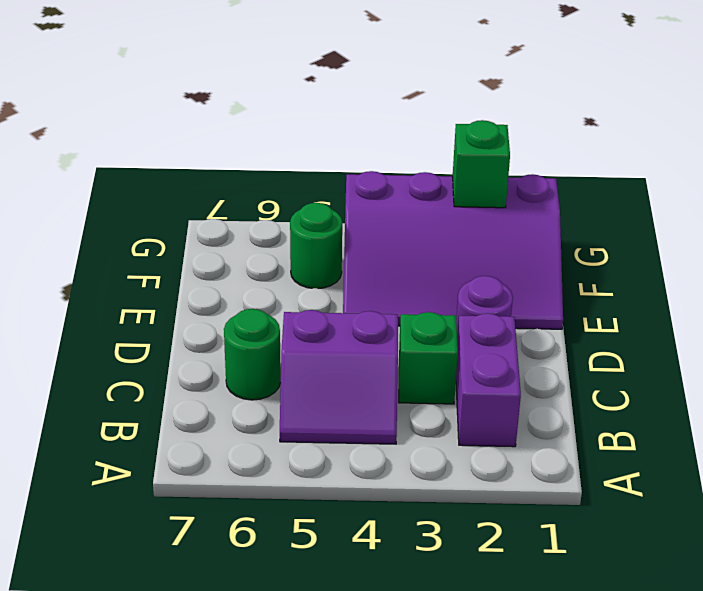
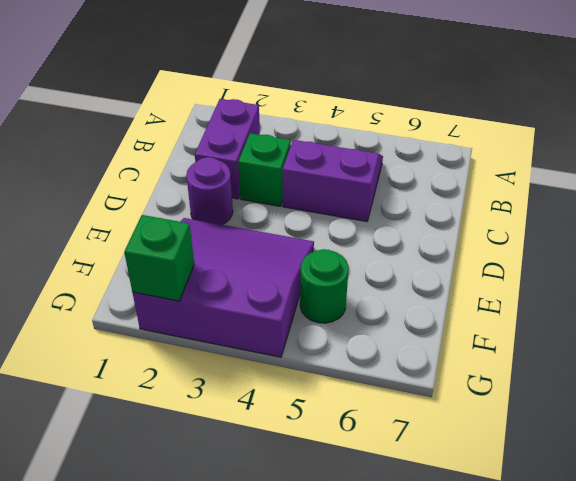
green round brick C6 level 1 -> none
purple slope E1:G4 level 1 top G -> purple slope E2:G4 level 1 top G

